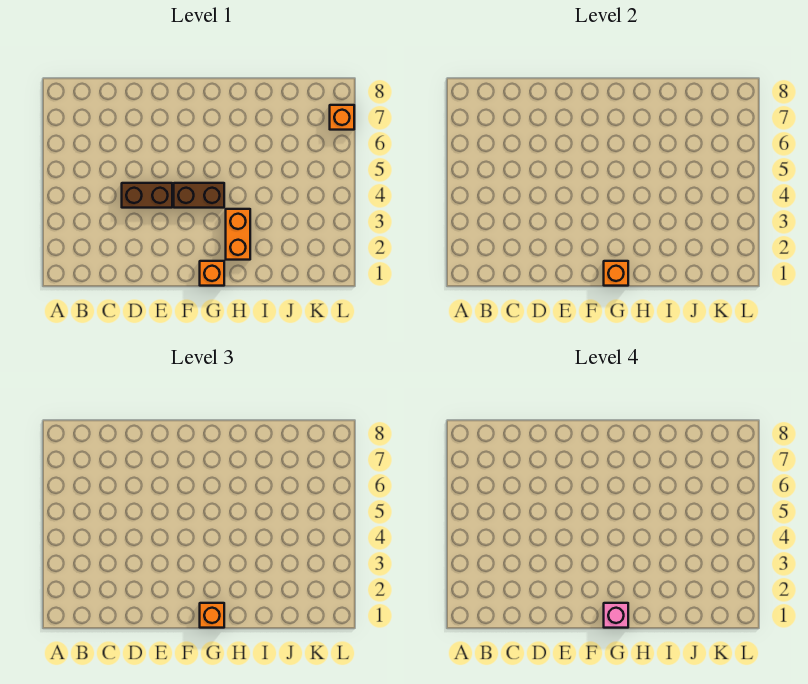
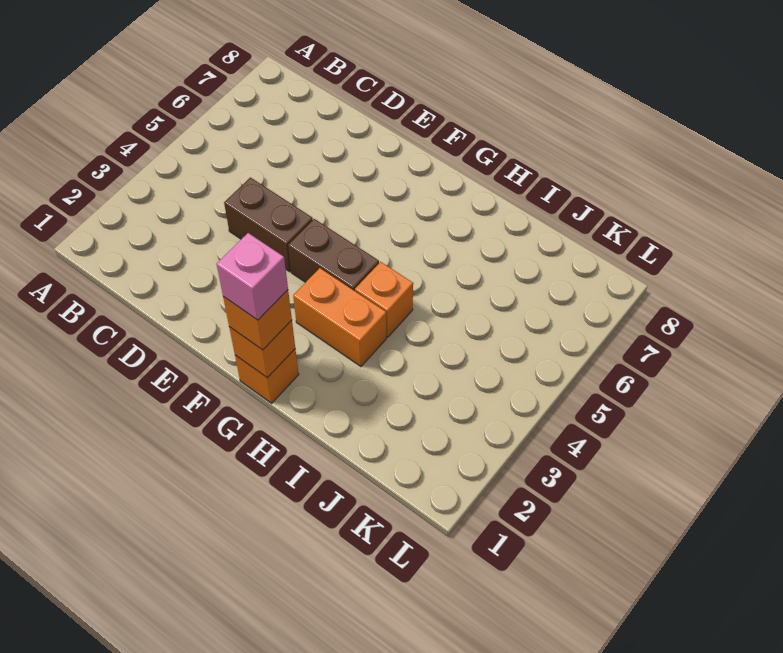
orange brick H2:H3 level 1 -> orange brick G3:H3 level 1
orange brick L7 level 1 -> orange brick H4 level 1

